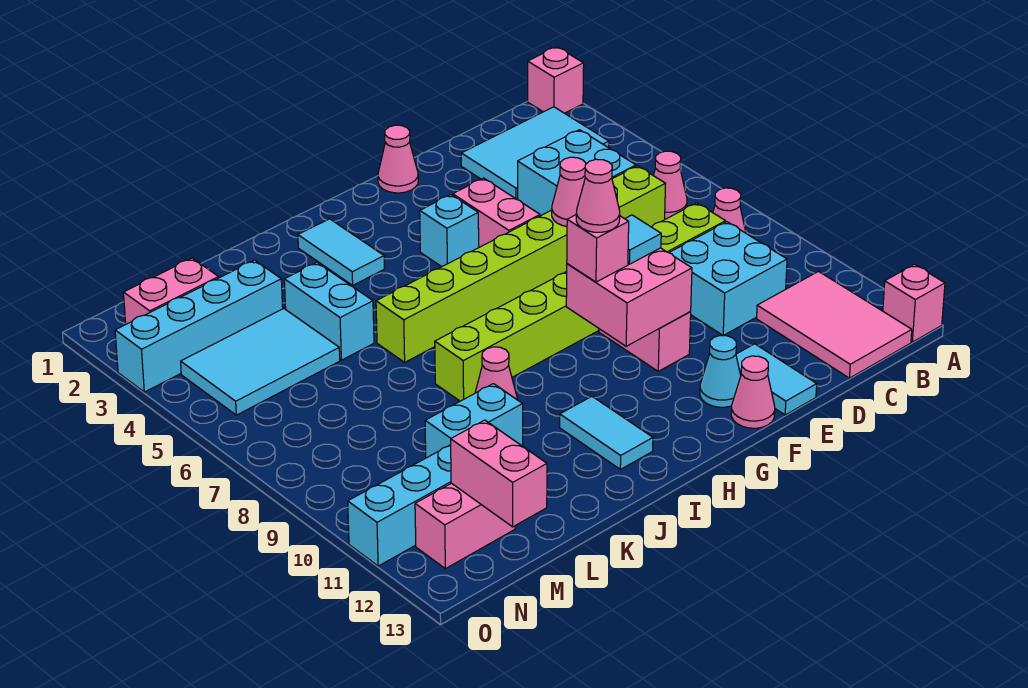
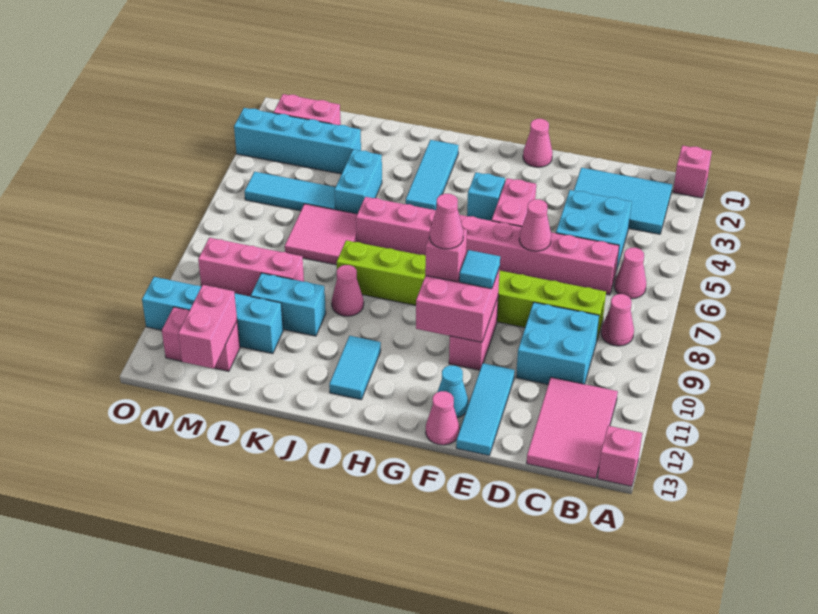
lime brick C6:J6 level 1 -> pink brick C6:J6 level 1
cyan tile E12:E13 level 1 -> cyan tile E11:E13 level 1
cyan tile I2:I3 level 1 -> cyan tile I2:I4 level 1
none -> pink tile K6:L7 level 1
cyan tile L4:N5 level 1 -> cyan tile L5:N5 level 1
none -> pink brick L9:N9 level 1

